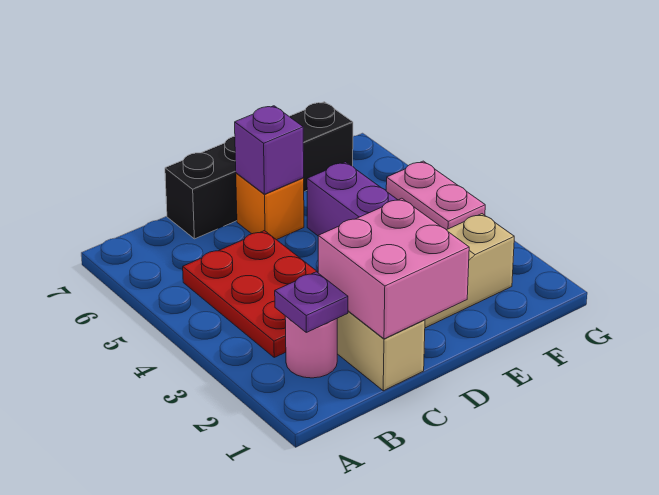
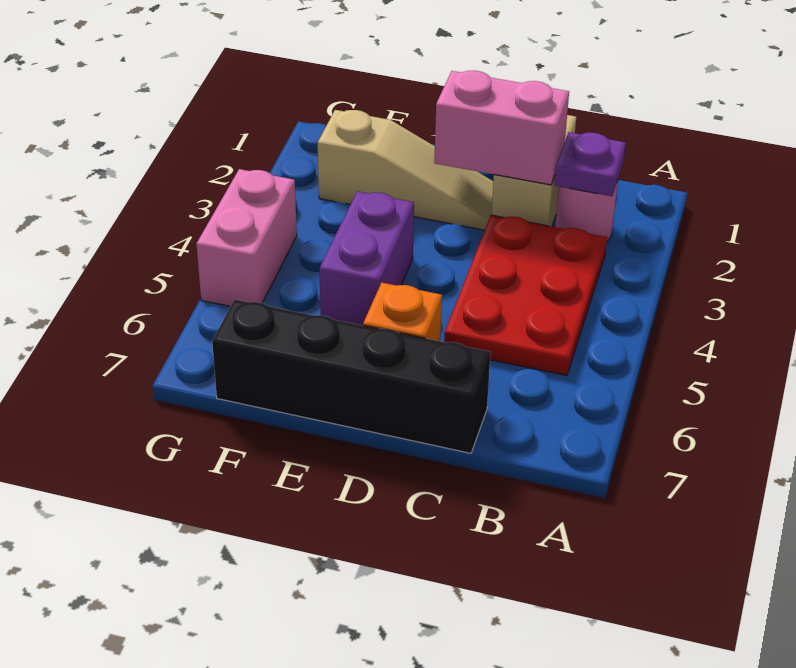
pink brick C1:D2 level 2 -> pink brick C2:D2 level 2
purple brick D6 level 2 -> none
pink plate G4:G5 level 1 -> pink brick G4:G5 level 1

